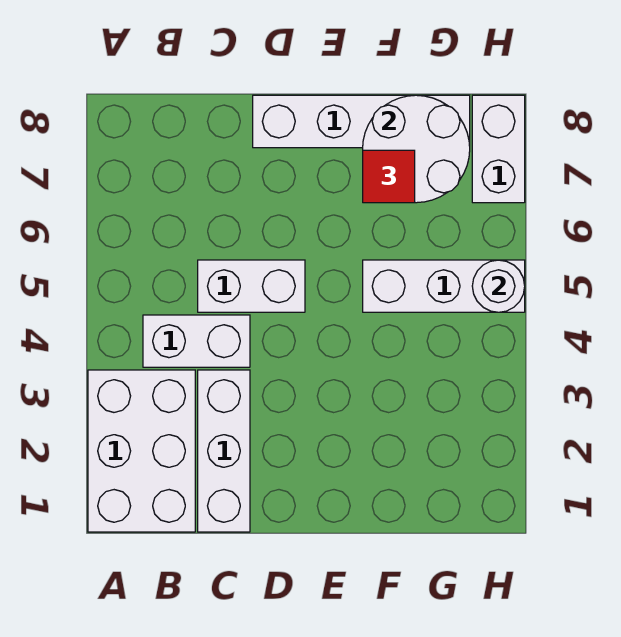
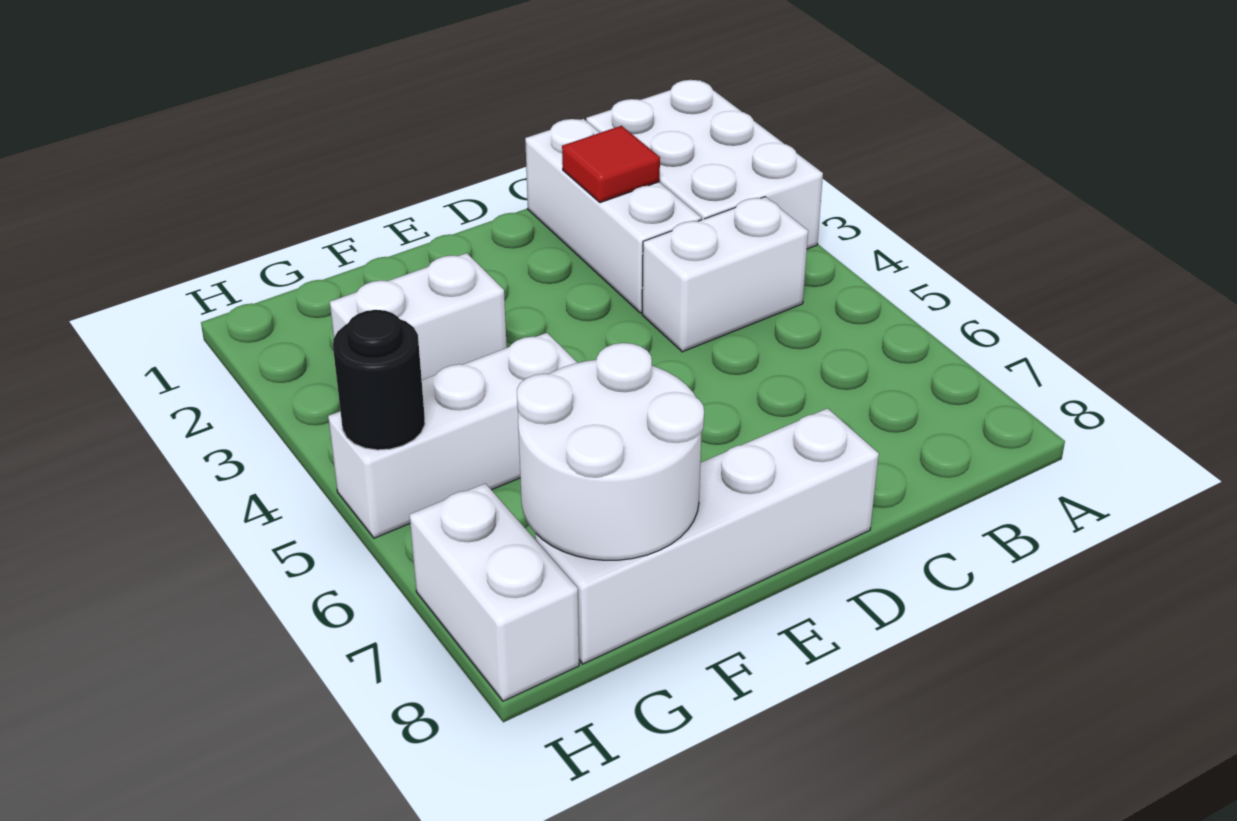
white brick C5:D5 level 1 -> white brick F3:G3 level 1
red tile F7 level 3 -> red tile C2 level 2
white round brick H5 level 2 -> black round brick H5 level 2

